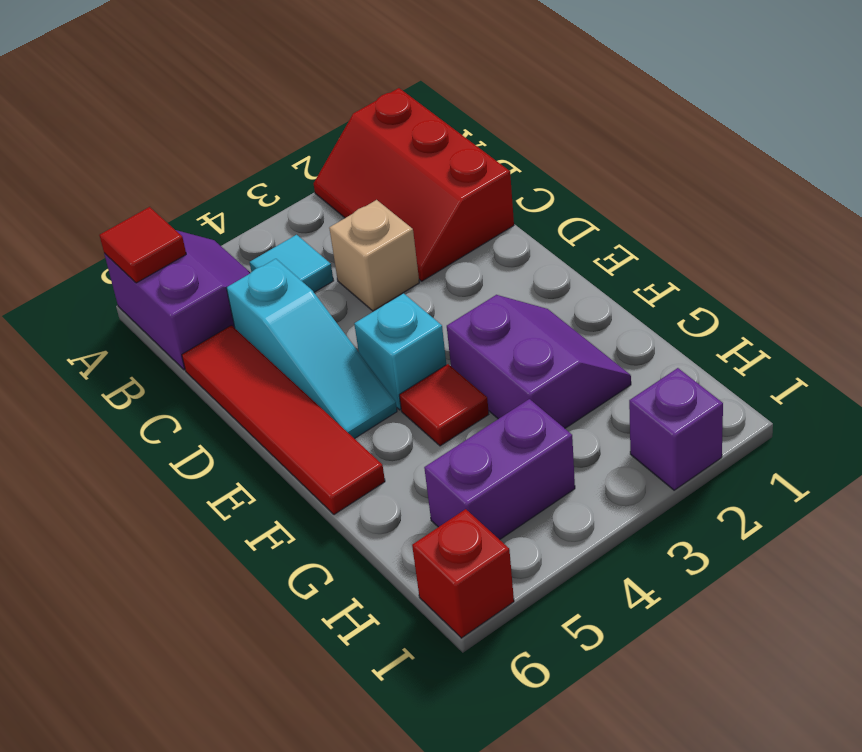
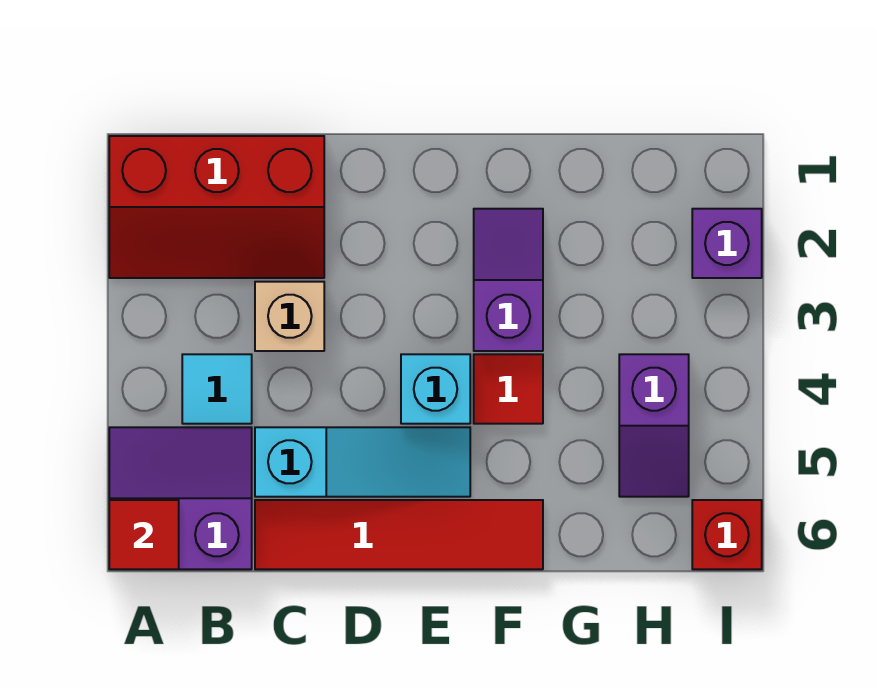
purple slope F2:G3 level 1 top 3 -> purple slope F2:F3 level 1 top 3
purple brick H4:H5 level 1 -> purple slope H4:H5 level 1 top 4

